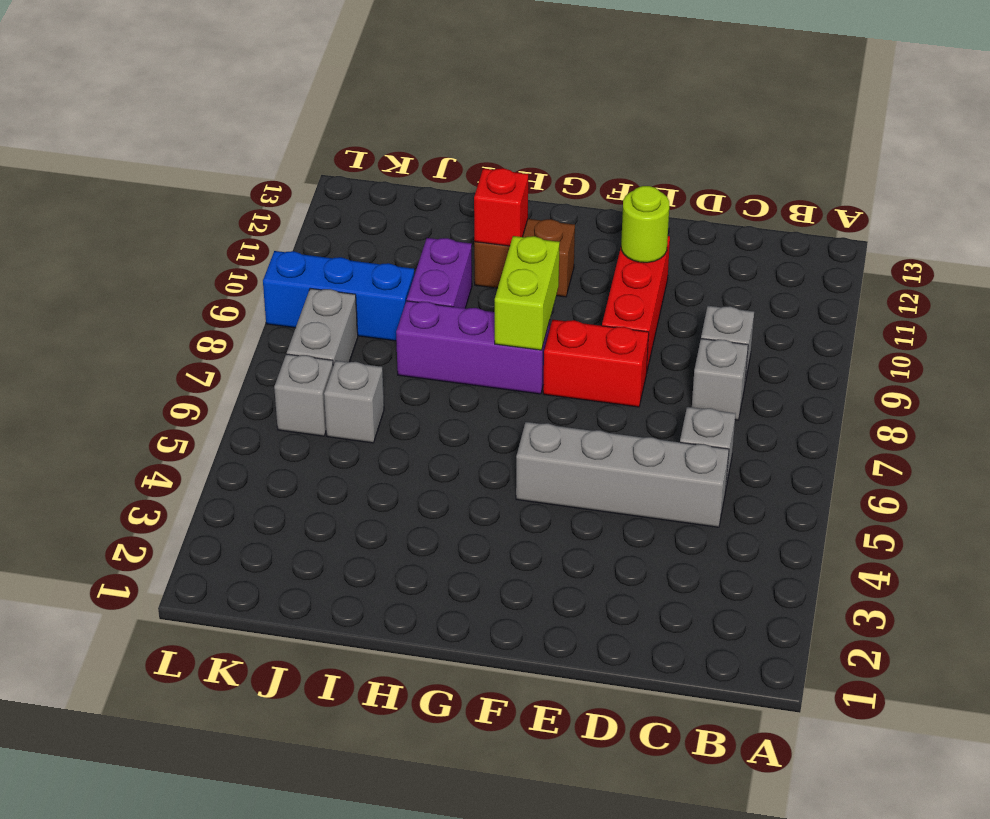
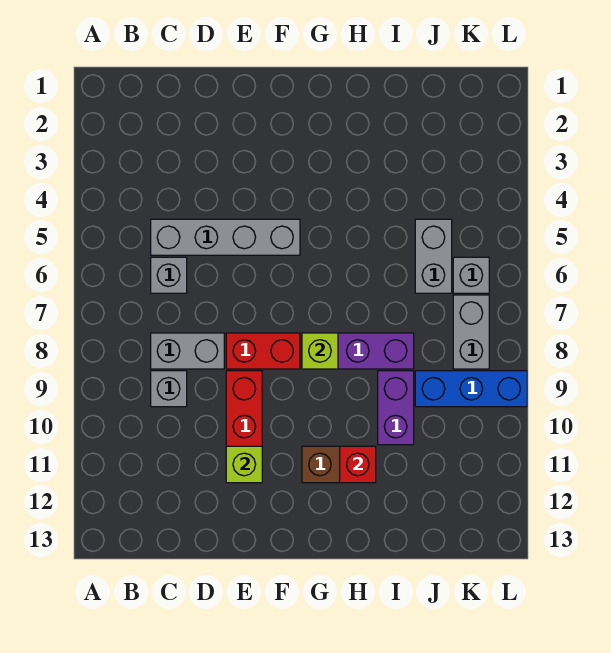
grey brick C8 level 1 -> grey brick C8:D8 level 1
lime round brick E11 level 2 -> lime brick E11 level 2
lime brick G8:G9 level 2 -> lime brick G8 level 2
grey brick J6 level 1 -> grey brick J5:J6 level 1

